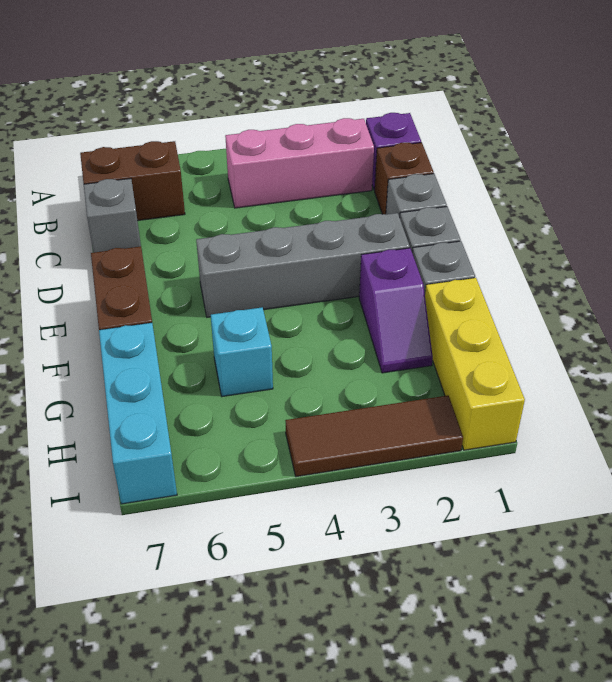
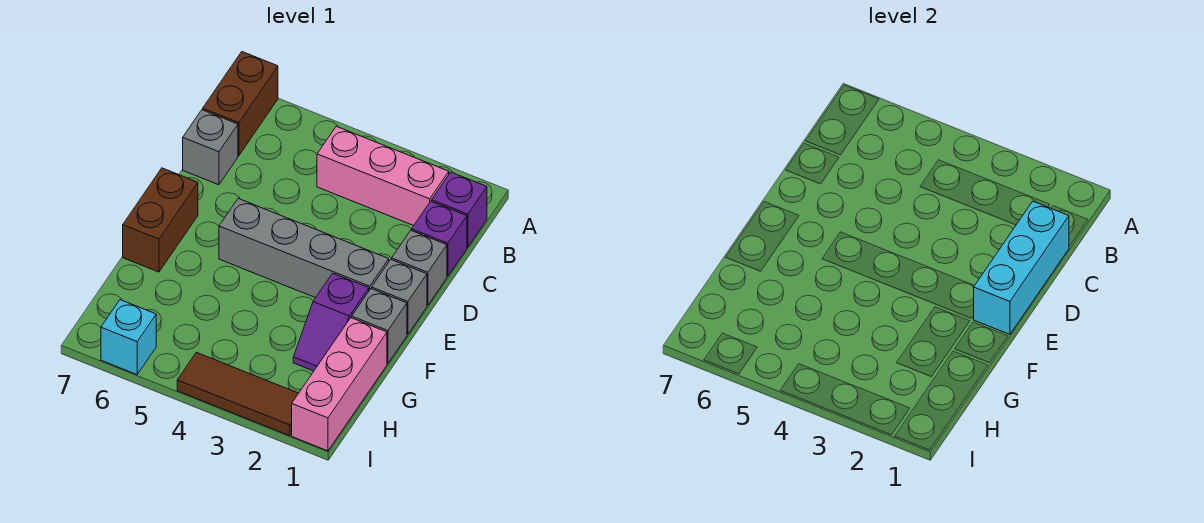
brown brick B6:B7 level 1 -> brown brick A7:B7 level 1
brown brick C1 level 1 -> purple brick C1 level 1
yellow brick G1:I1 level 1 -> pink brick G1:I1 level 1
cyan brick G5 level 1 -> cyan brick I6 level 1
cyan brick G7:I7 level 1 -> cyan brick C1:E1 level 2

